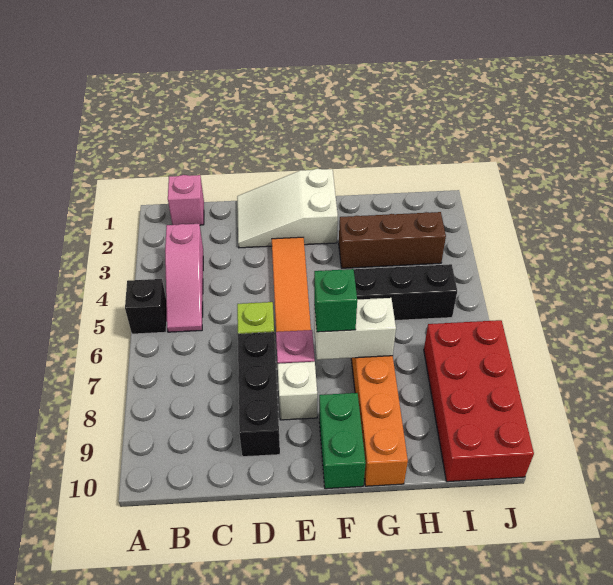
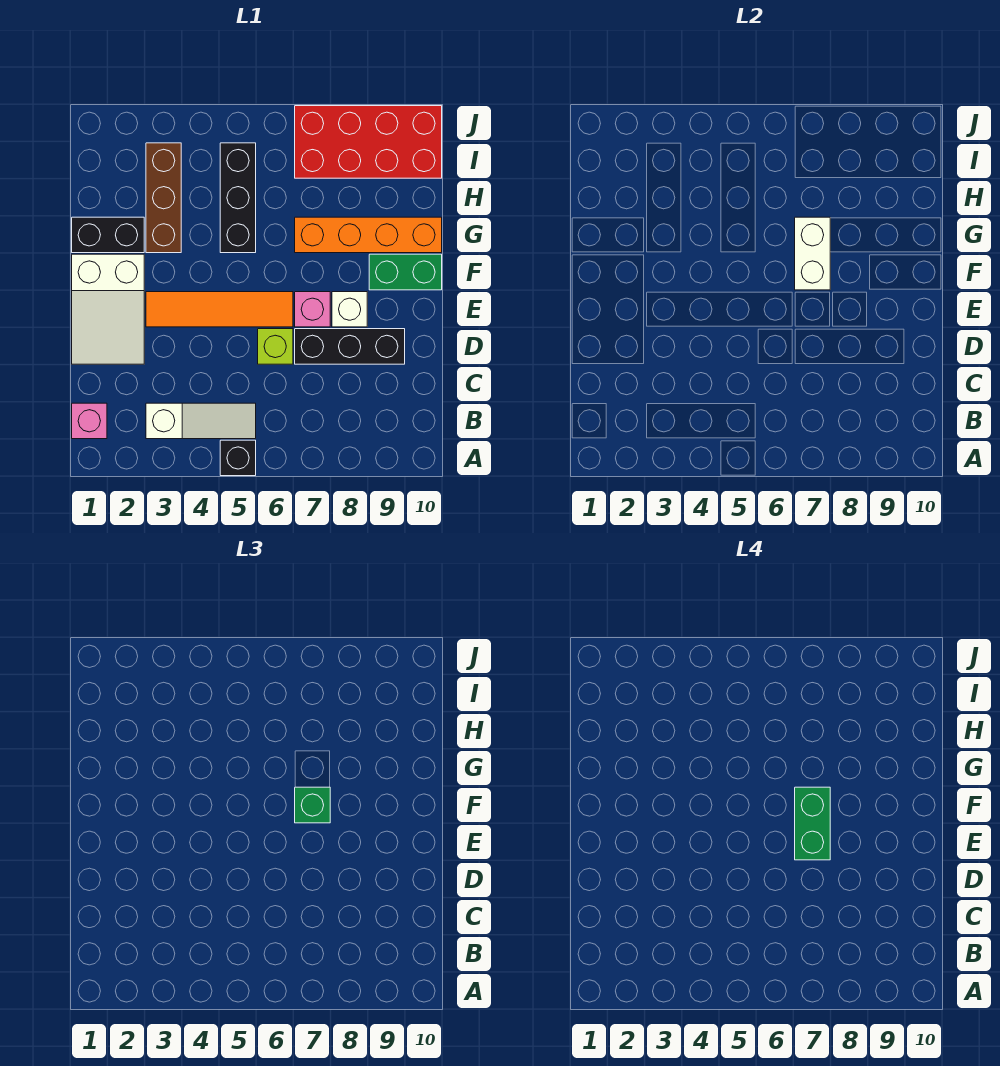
pink slope B3:B5 level 1 top 3 -> white slope B3:B5 level 1 top 3
none -> green brick E7:F7 level 4
none -> black brick G1:G2 level 1

